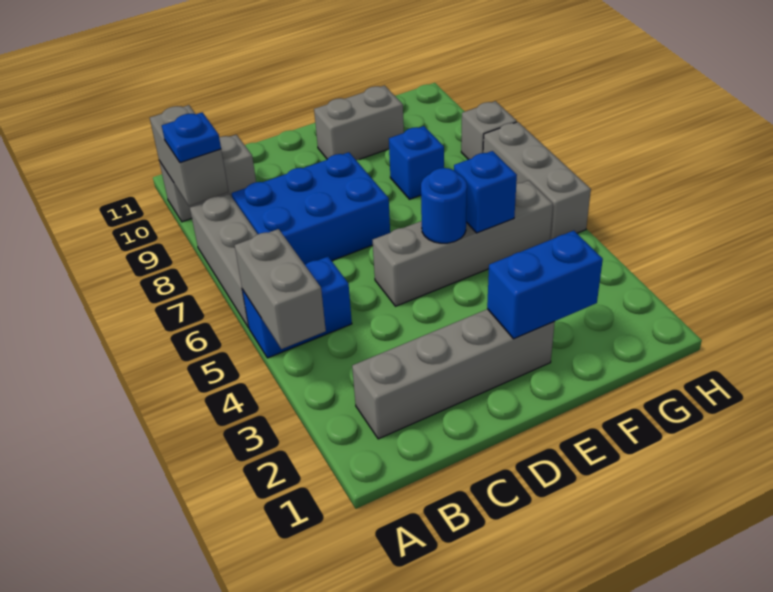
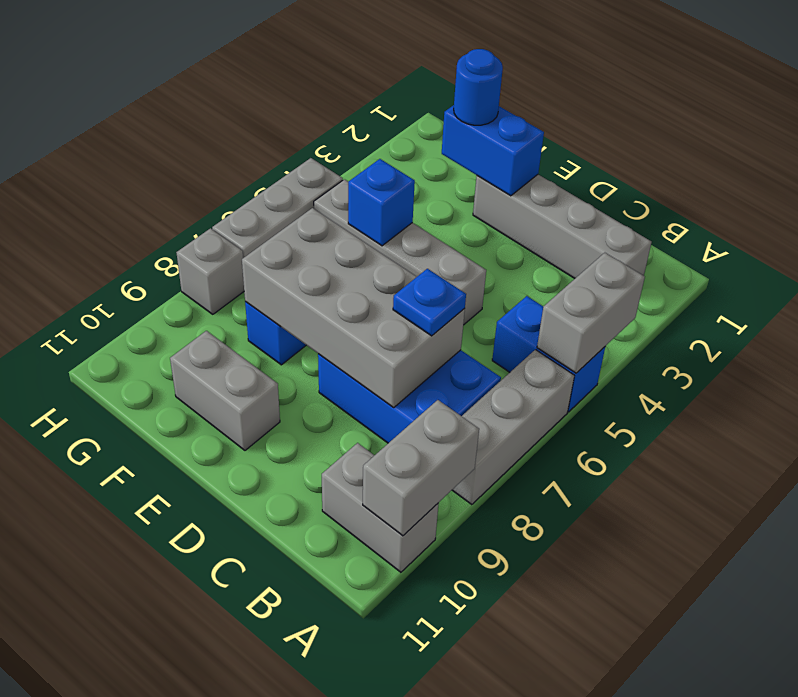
blue plate A9 level 3 -> blue plate C7 level 3
none -> grey brick C7:F8 level 2
blue round brick E5 level 2 -> blue round brick F2 level 3

